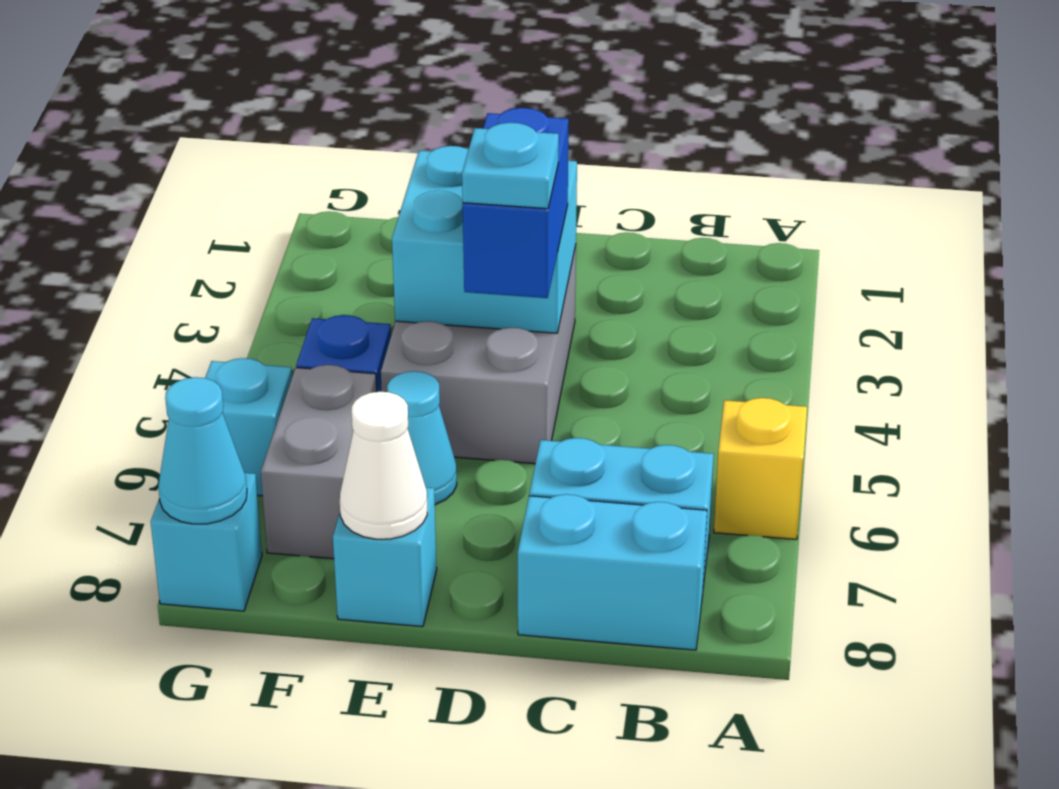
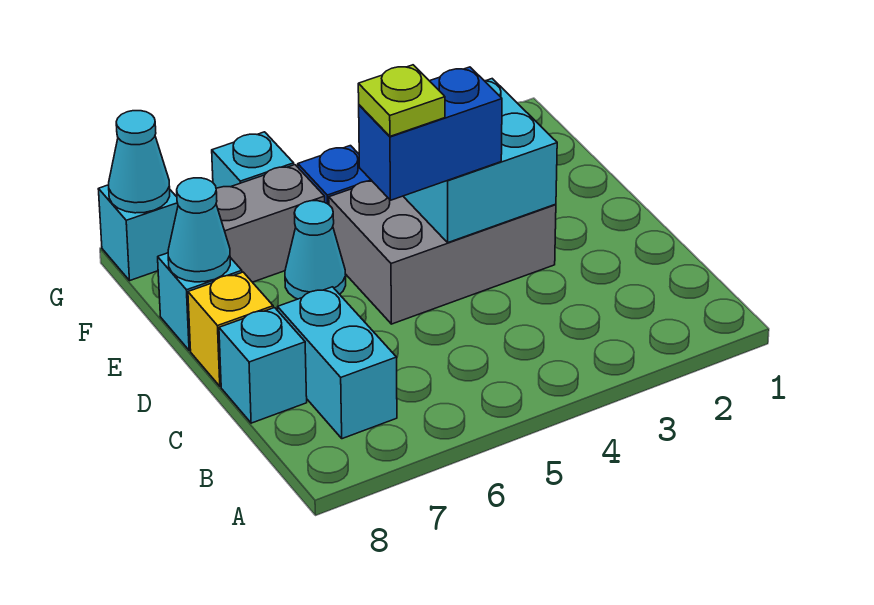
yellow brick A6 level 1 -> yellow brick D8 level 1
cyan brick B8:C8 level 1 -> cyan brick C8 level 1
cyan plate D5 level 4 -> lime plate D5 level 4
white cone E8 level 2 -> cyan cone E8 level 2

